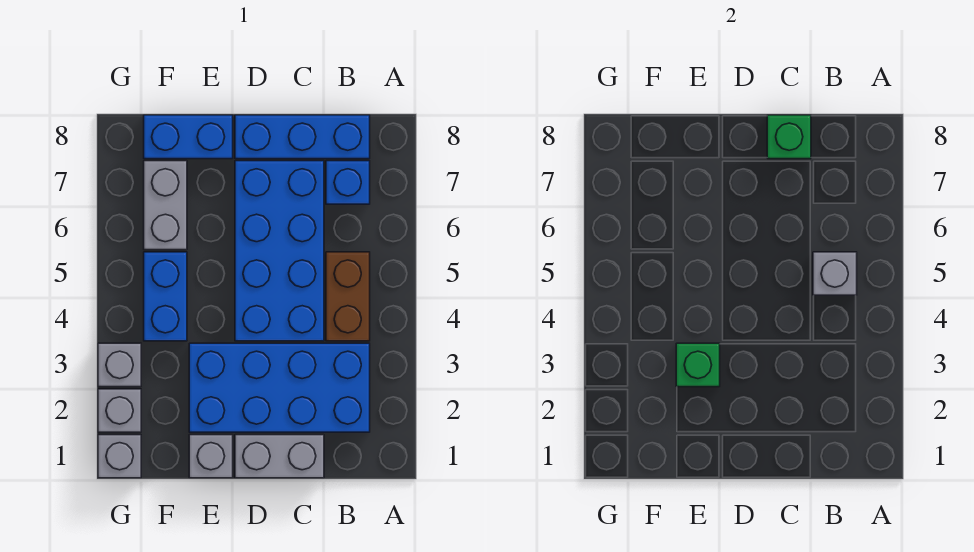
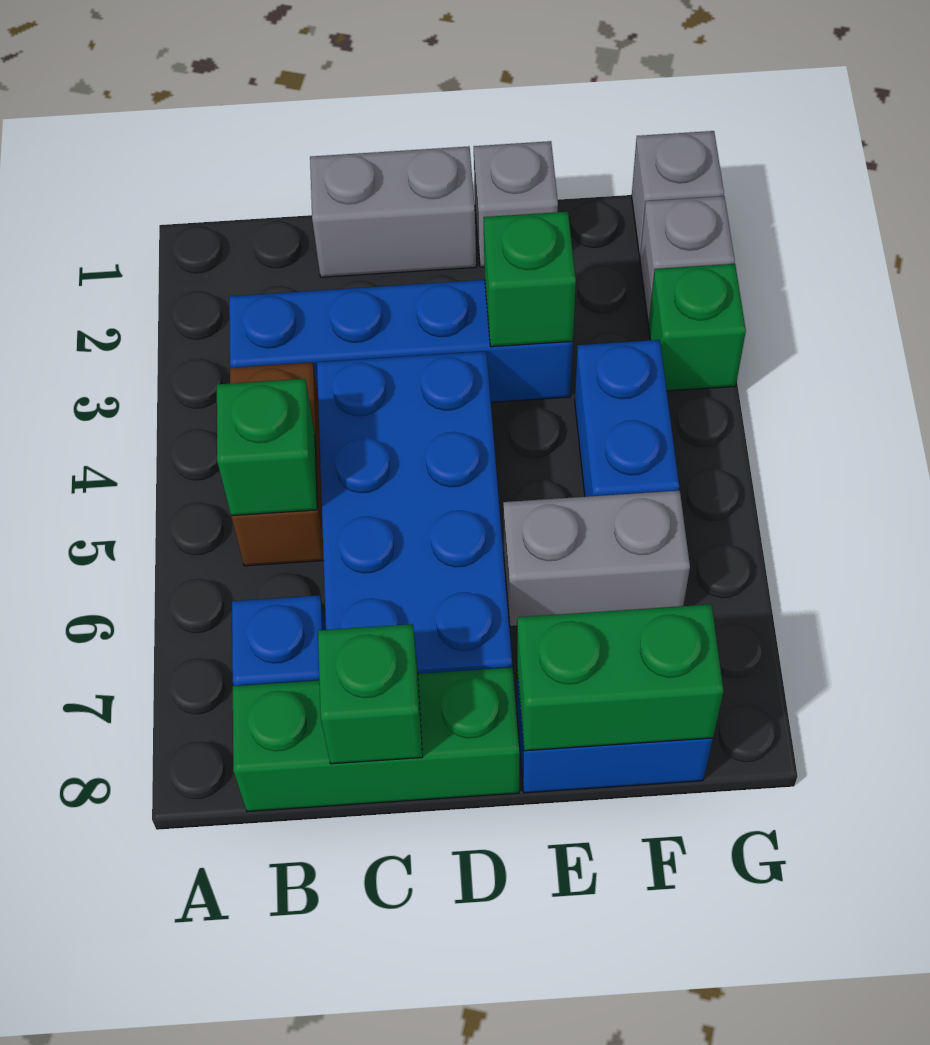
blue brick B2:E3 level 1 -> blue brick B3:E3 level 1
grey brick B5 level 2 -> green brick B5 level 2
blue brick B8:D8 level 1 -> green brick B8:D8 level 1
none -> green brick E8:F8 level 2
grey brick F6:F7 level 1 -> grey brick E6:F6 level 1
grey brick G3 level 1 -> green brick G3 level 1

